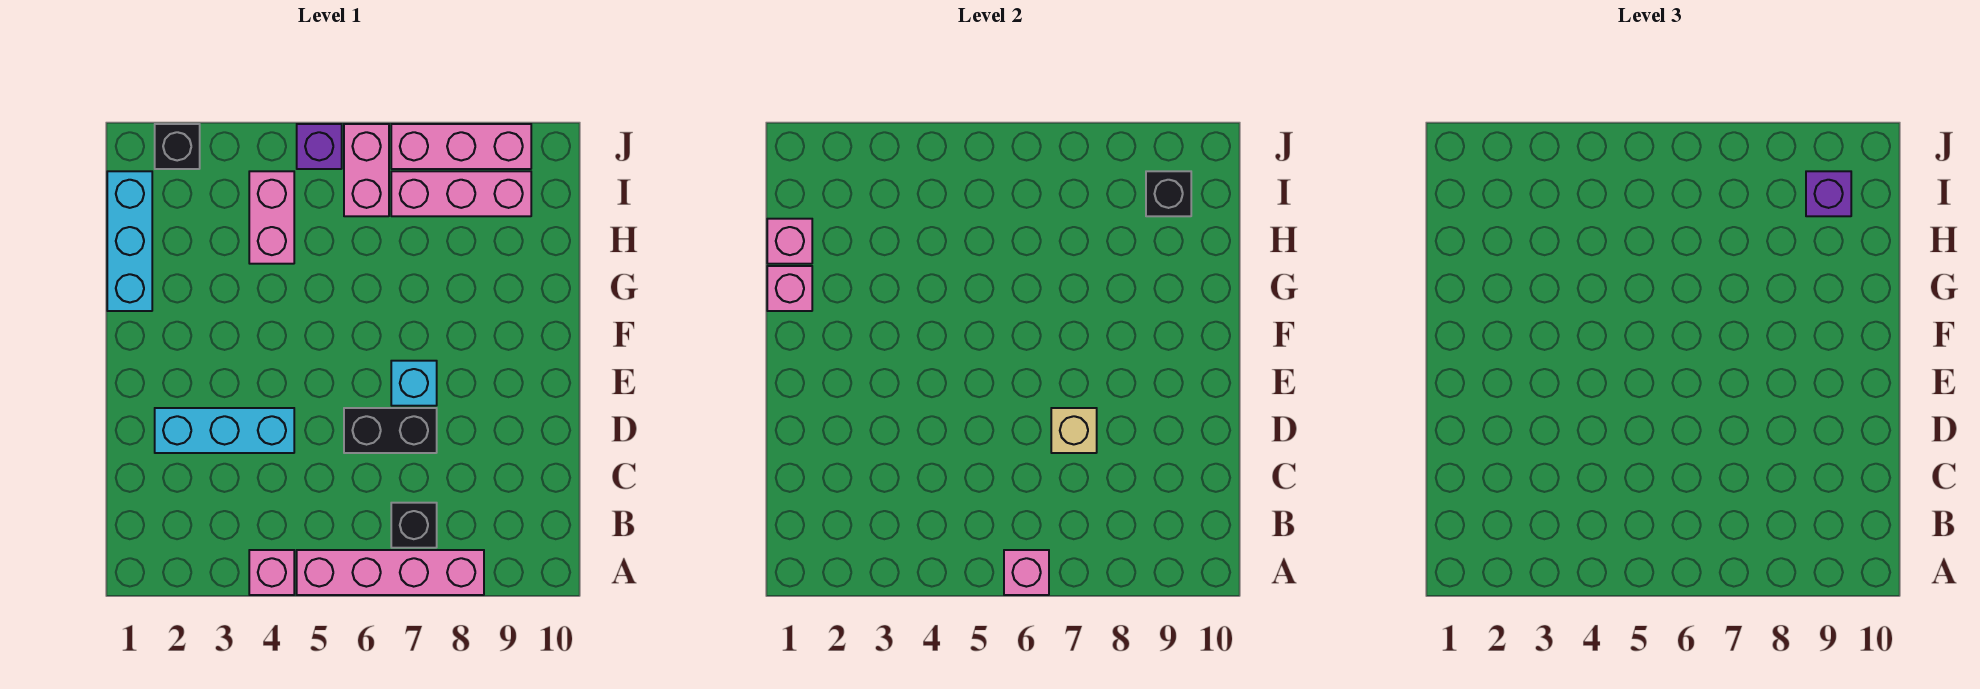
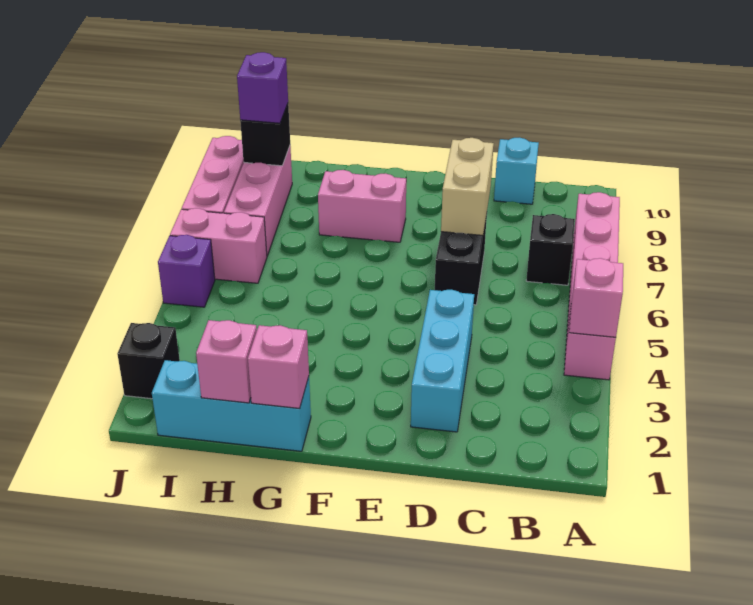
pink brick A6 level 2 -> pink brick A4 level 2
tan brick D7 level 2 -> tan brick D7:D8 level 2
cyan brick E7 level 1 -> cyan brick C10 level 1
pink brick H4:I4 level 1 -> pink brick F8:G8 level 1

